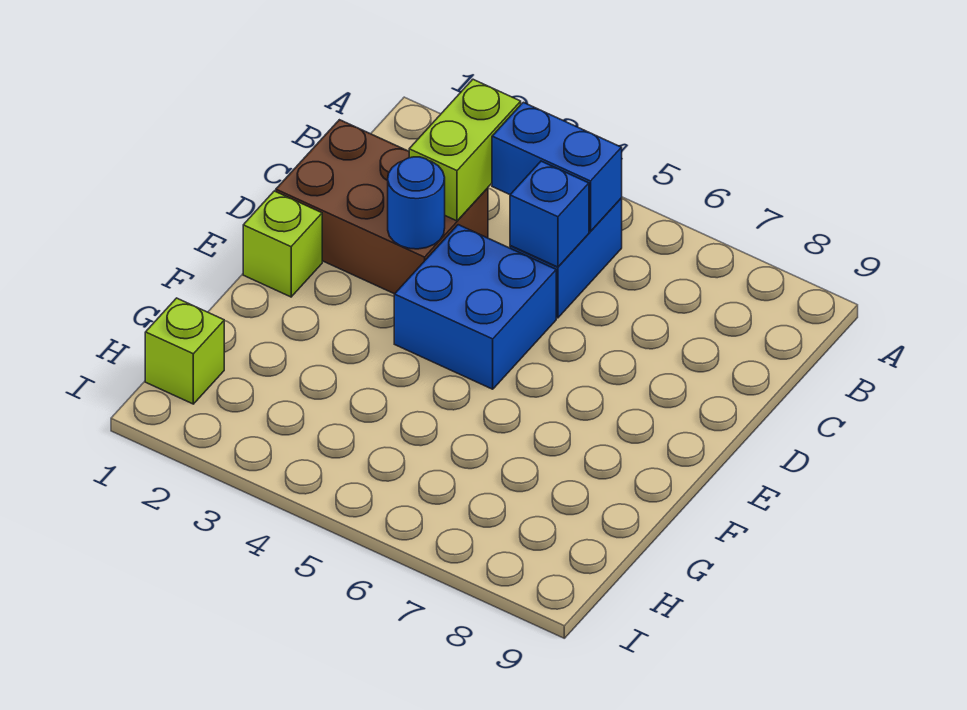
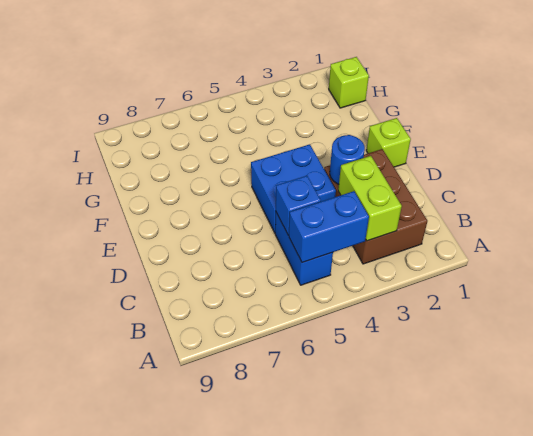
brown brick C1:D3 level 1 -> brown brick B2:D3 level 1

